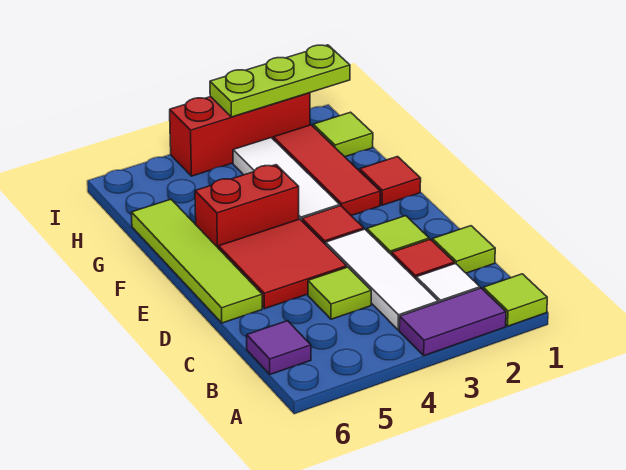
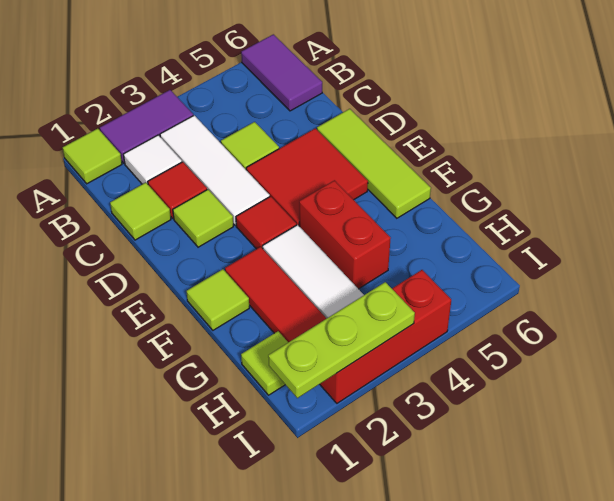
purple tile B6 level 1 -> purple tile A6:B6 level 1
lime tile D6:G6 level 1 -> lime tile D6:F6 level 1
red tile F1 level 1 -> lime tile F1 level 1
red brick F4:F5 level 1 -> red brick F4:G4 level 1

